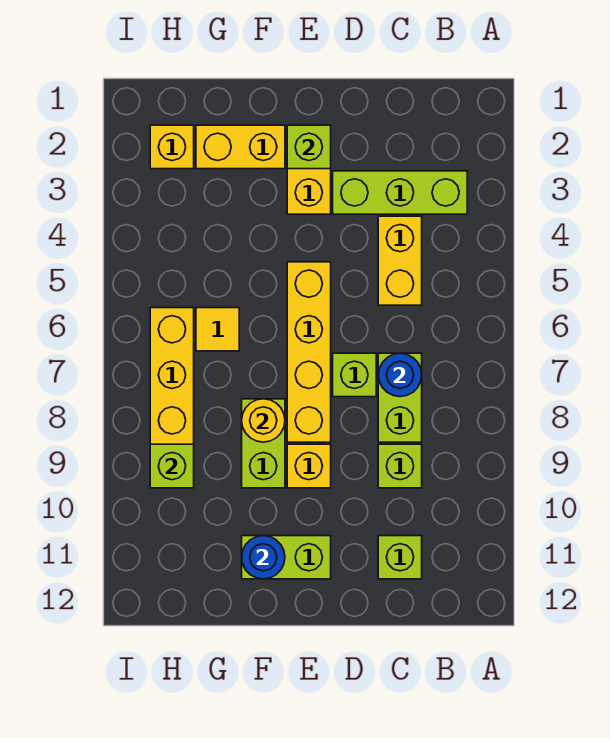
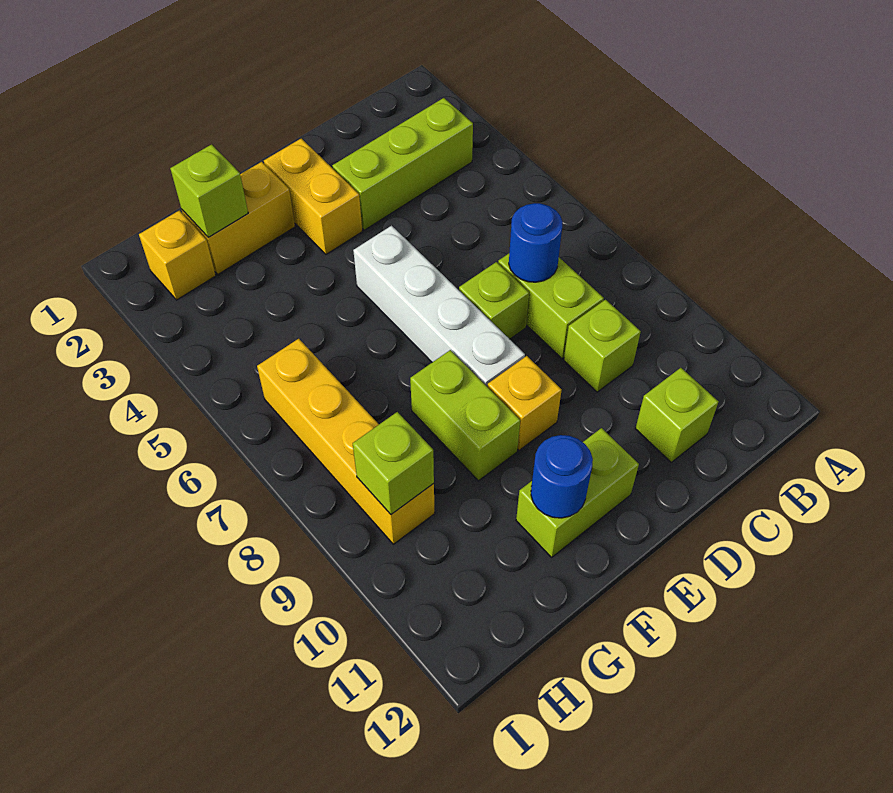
yellow brick C4:C5 level 1 -> none
lime brick E2 level 2 -> lime brick G2 level 2
yellow brick E5:E8 level 1 -> white brick E5:E8 level 1
yellow round brick F8 level 2 -> none
yellow tile G6 level 1 -> none

